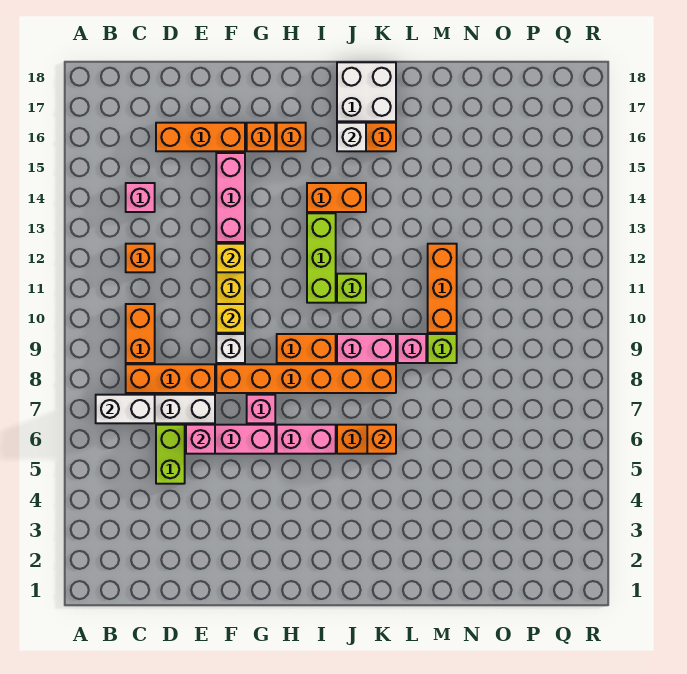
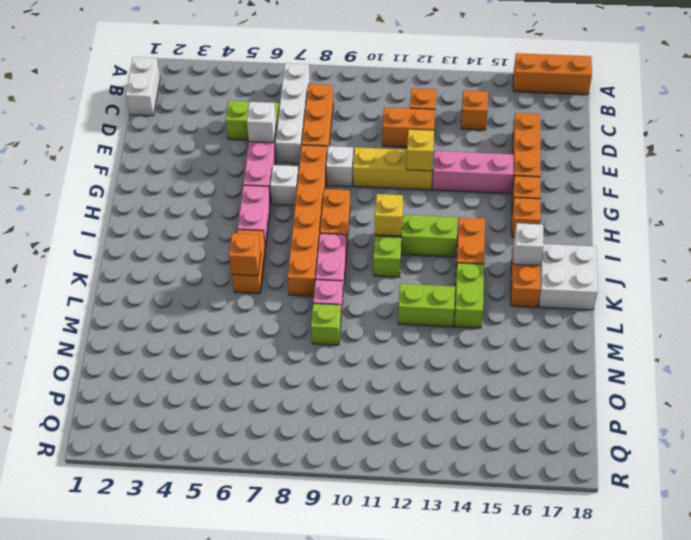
white brick B7:C7 level 2 -> white brick B1:C1 level 1
orange brick C9:C10 level 1 -> orange brick D11:D12 level 1
pink brick C14 level 1 -> orange brick C14 level 1
pink brick E6 level 2 -> white brick E6 level 2
yellow brick F10 level 2 -> yellow brick I11 level 2
pink brick G7 level 1 -> white brick G7 level 1
none -> lime brick K14:L14 level 1
none -> lime brick L12:L13 level 1
orange brick M10:M12 level 1 -> orange brick A16:A18 level 1

